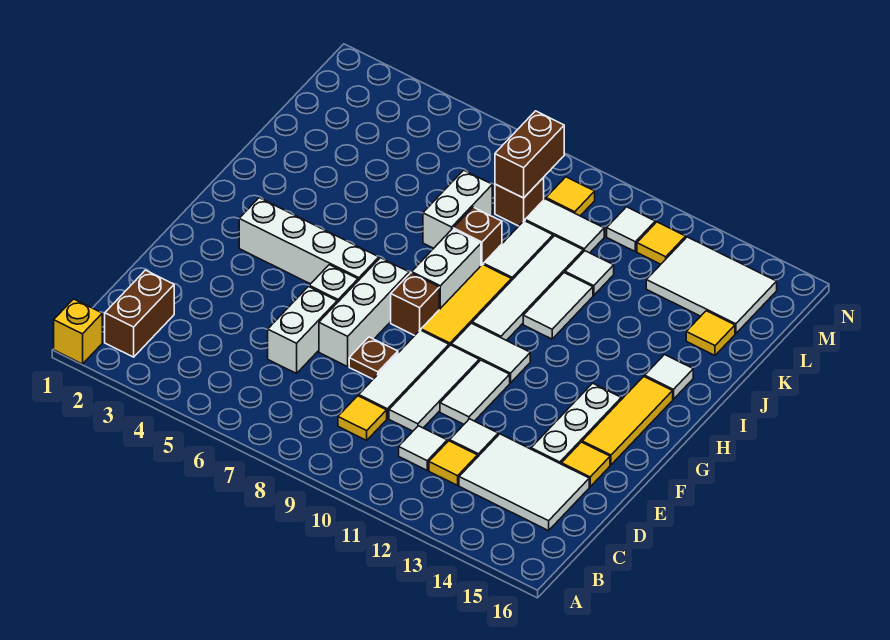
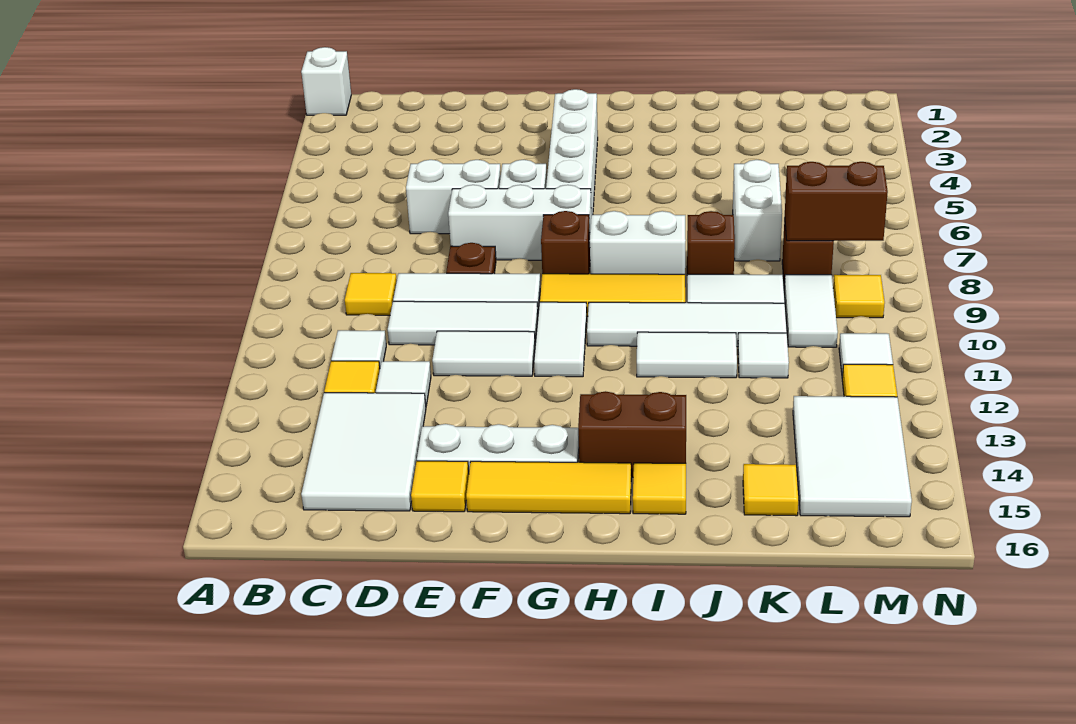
yellow brick A1 level 1 -> white brick A1 level 1
brown brick B2:C2 level 1 -> brown brick H14:I14 level 1
white tile I15 level 1 -> yellow tile I15 level 1
white brick J7:K7 level 1 -> white brick K6:K7 level 1

